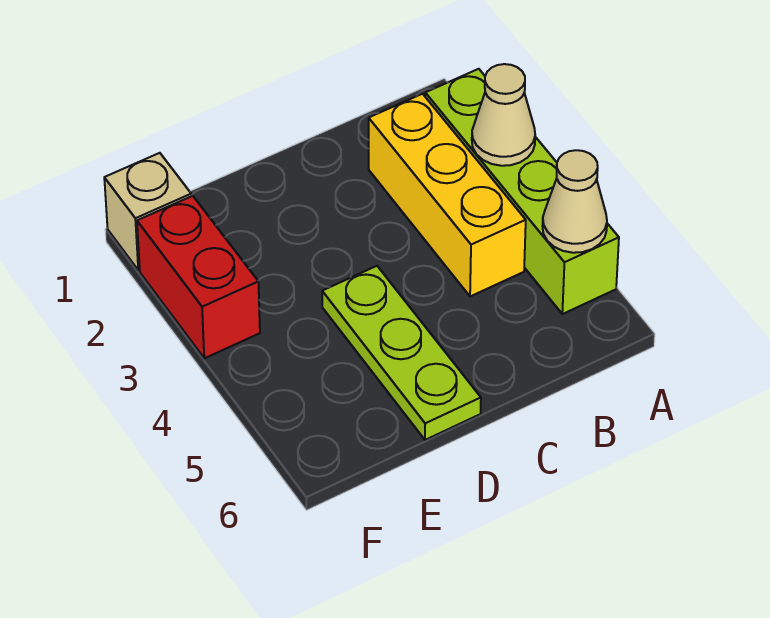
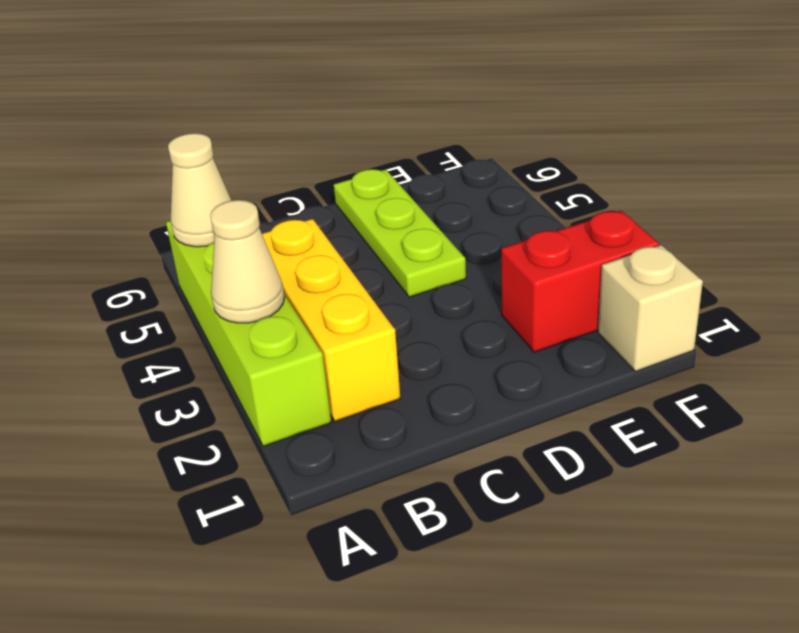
red brick F2:F3 level 1 -> red brick E2:F2 level 1

